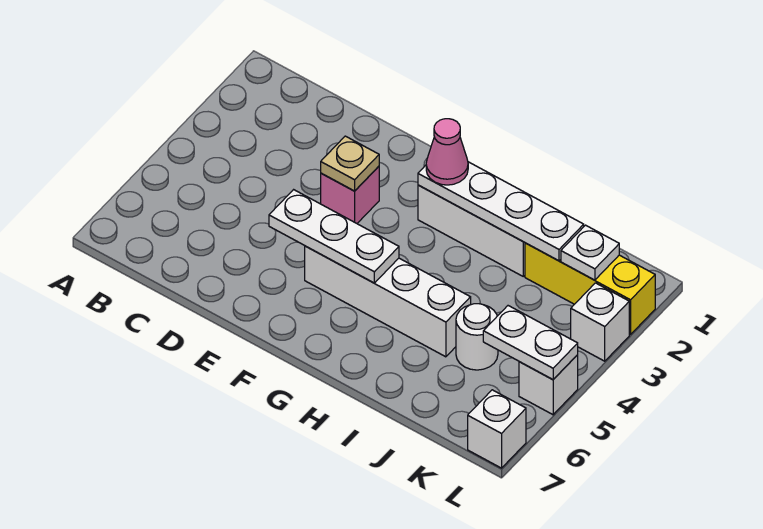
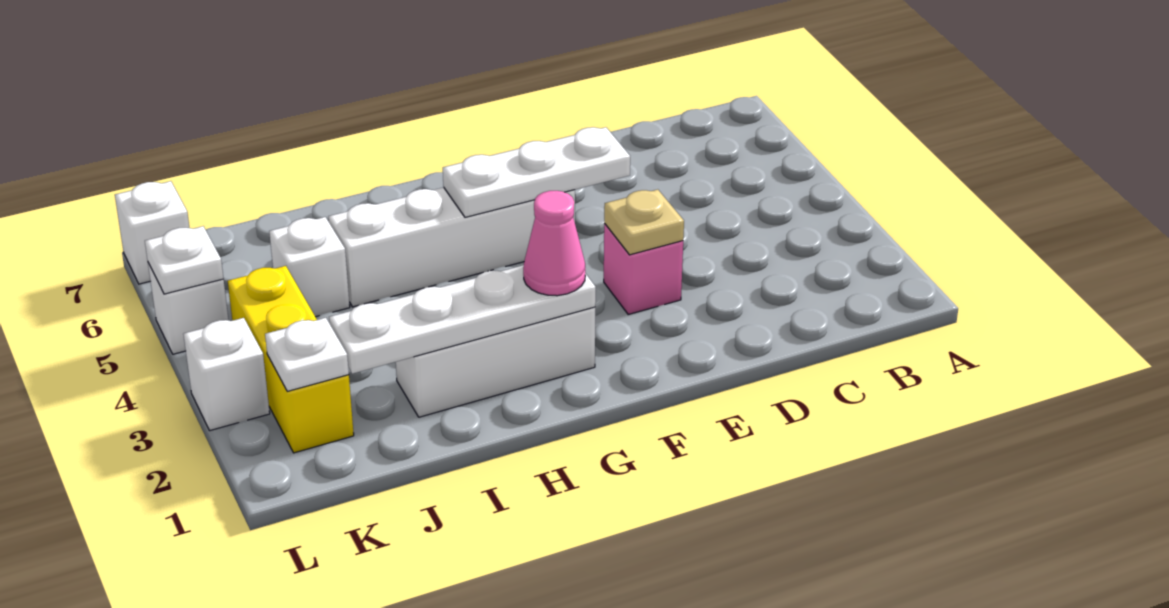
yellow brick J2:L2 level 1 -> yellow brick K2:K4 level 1
white round brick J5 level 1 -> white brick J5 level 1
white plate K5:L5 level 2 -> white plate L5 level 2

